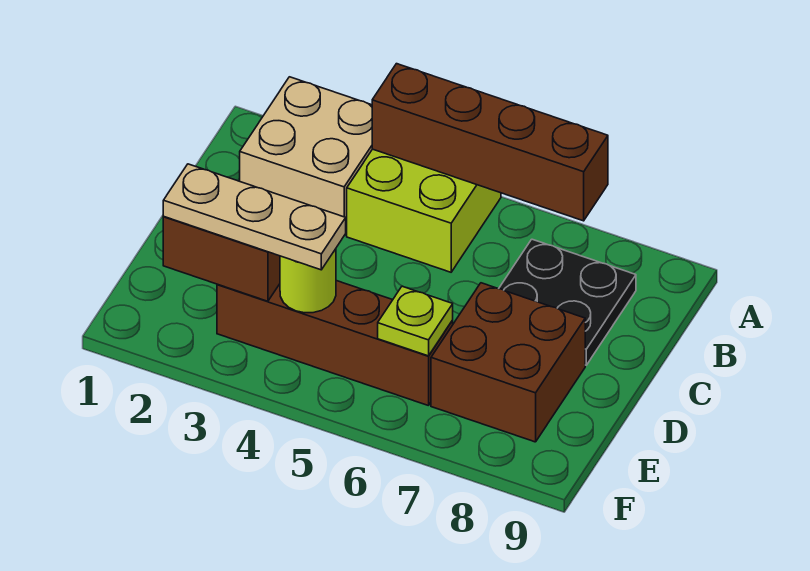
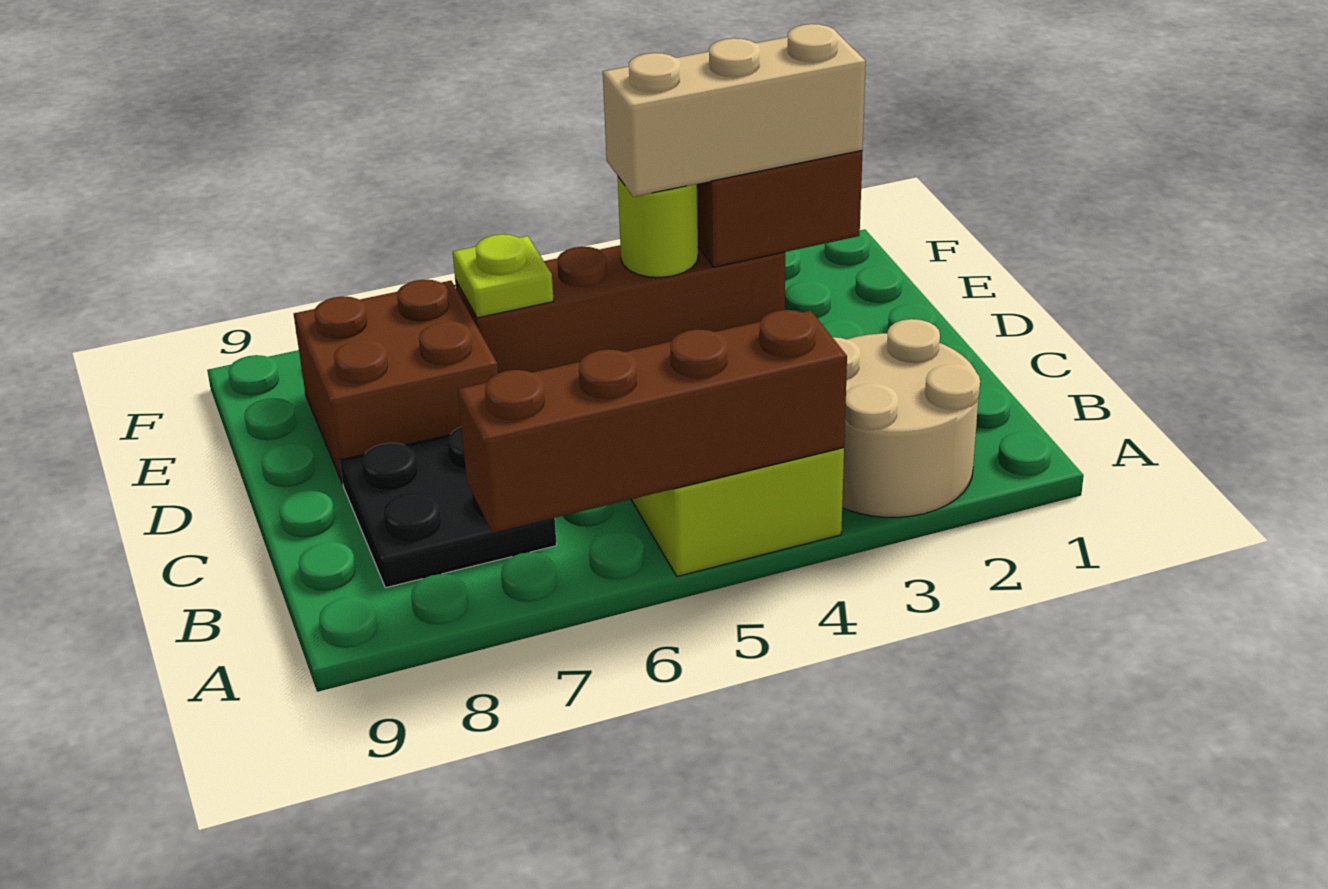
tan brick A2:B3 level 1 -> tan round brick A2:B3 level 1
tan plate E2:E4 level 3 -> tan brick E2:E4 level 3

